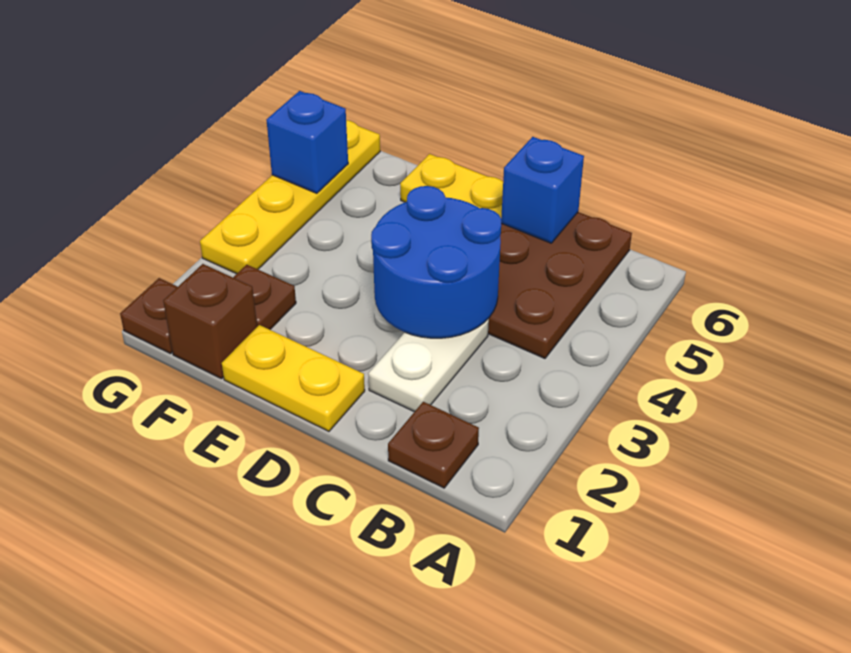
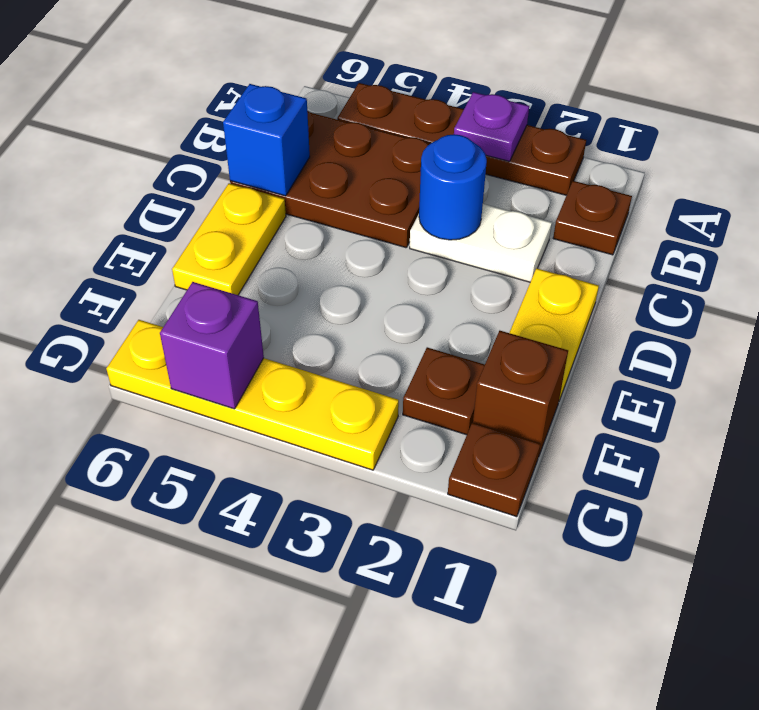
none -> brown plate A2:A5 level 1
none -> purple plate A3 level 2
blue round brick C3:D4 level 2 -> blue round brick C3 level 2
blue brick G5 level 2 -> purple brick G5 level 2

